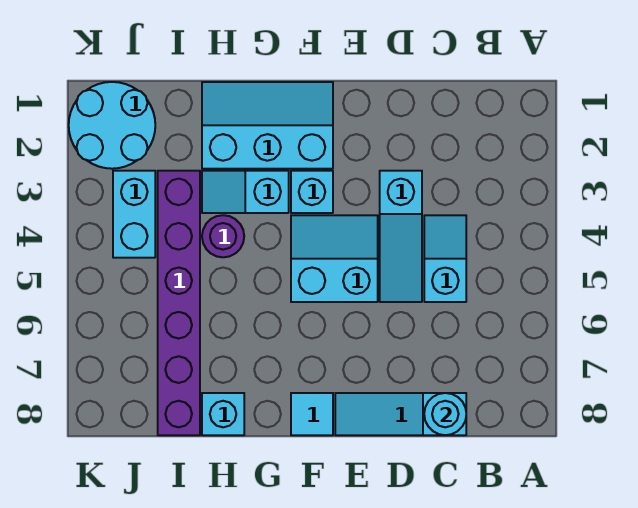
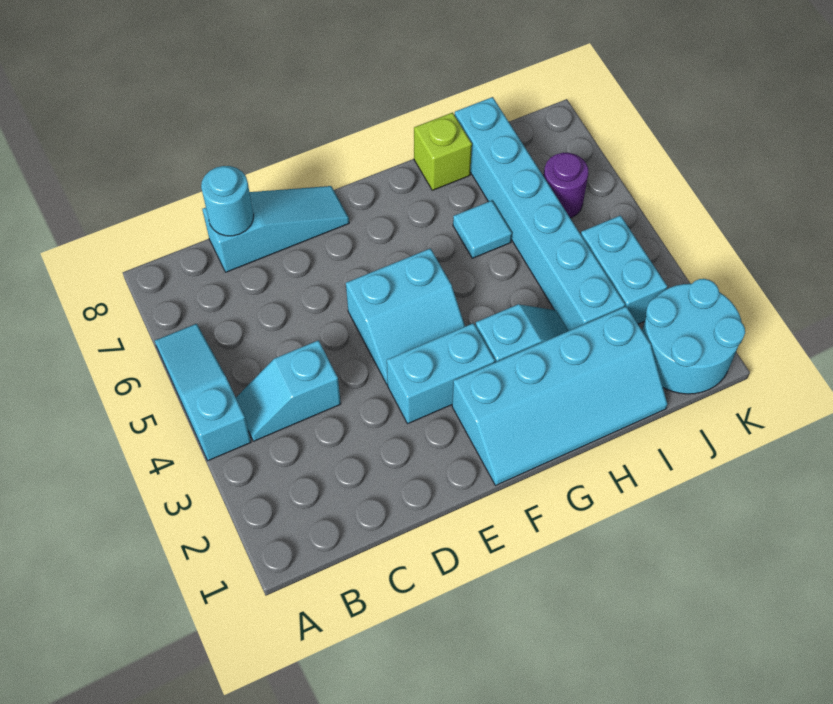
cyan slope C4:C5 level 1 top 5 -> cyan slope B4:C4 level 1 top C
cyan slope D3:D5 level 1 top 3 -> cyan slope A4:A6 level 1 top 4
cyan slope F1:H2 level 1 top 2 -> cyan slope F1:I2 level 1 top 2
cyan brick F3 level 1 -> cyan brick E3:F3 level 1
cyan tile F8 level 1 -> cyan tile H6 level 1
purple round brick H4 level 1 -> purple round brick J6 level 1
cyan brick H8 level 1 -> lime brick H8 level 1
purple brick I3:I8 level 1 -> cyan brick I3:I8 level 1

